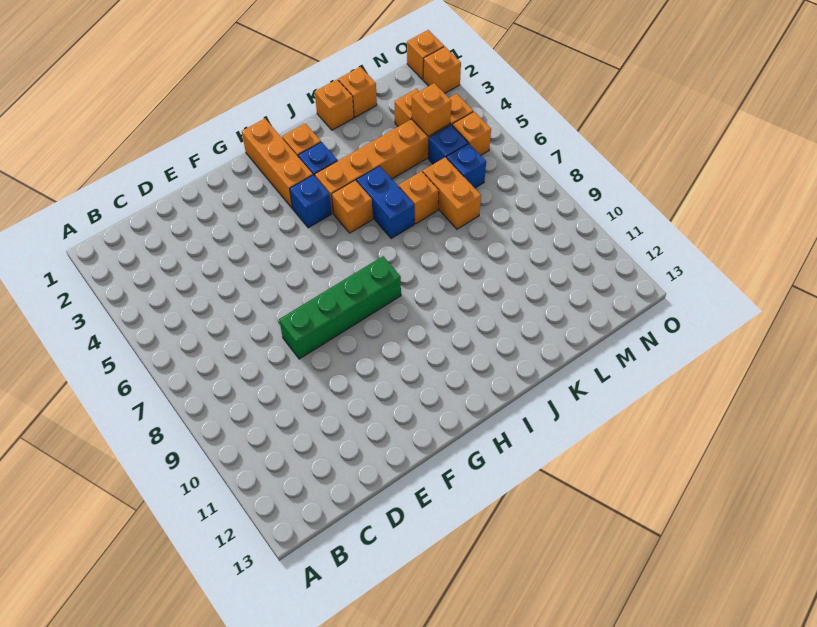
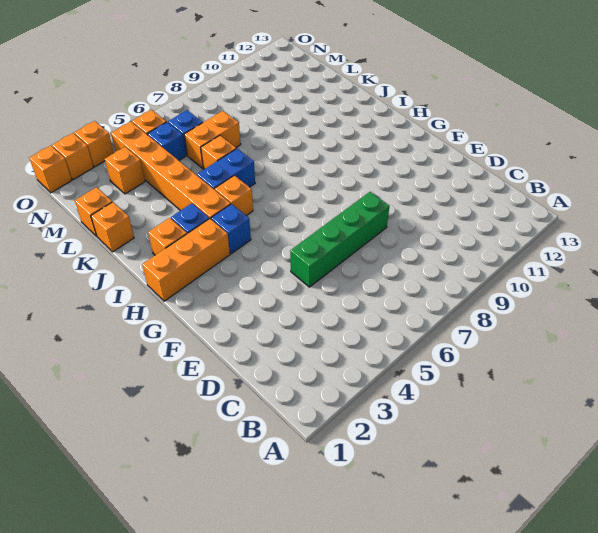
green brick E8:H8 level 1 -> green brick E5:E8 level 1
orange brick M4 level 2 -> orange brick O3 level 1

